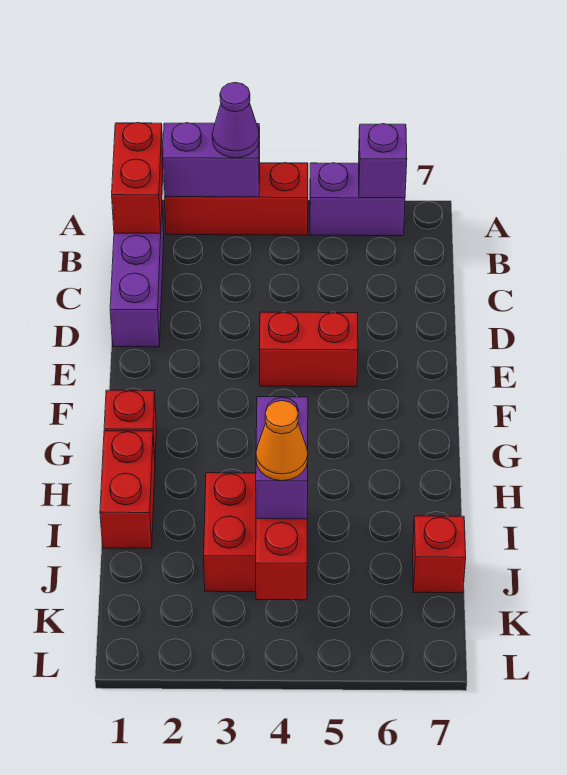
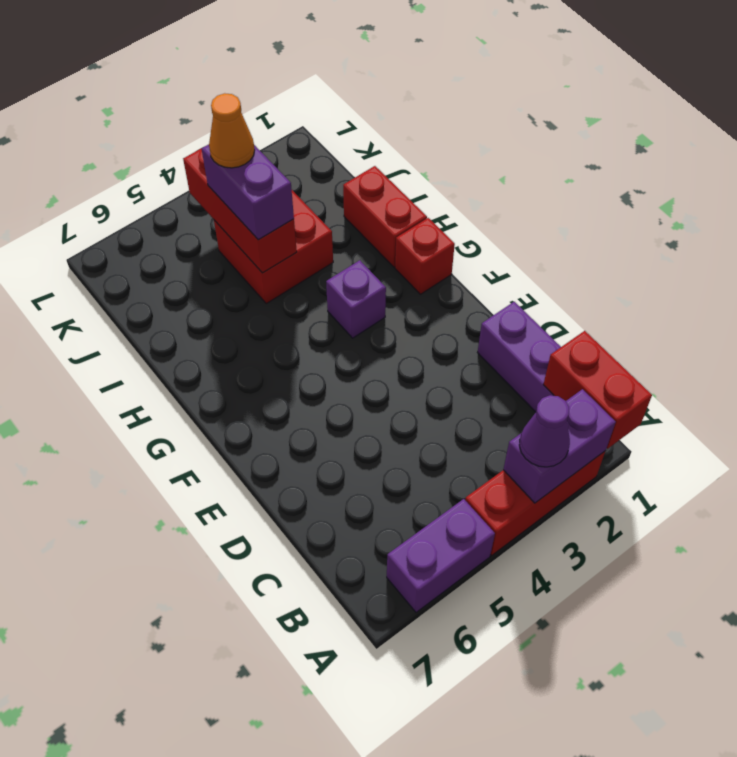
purple brick A6 level 2 -> purple brick G3 level 1
red brick E4:E5 level 1 -> none
red brick J7 level 1 -> none

